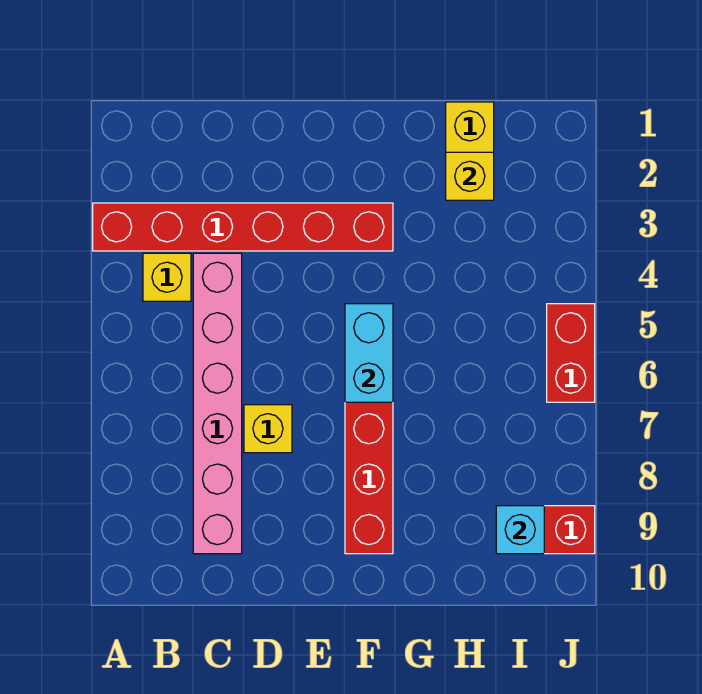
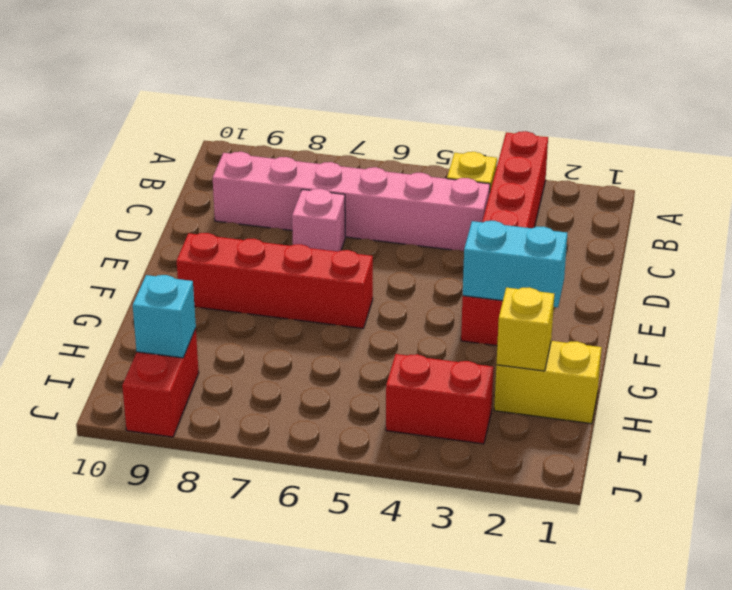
yellow brick D7 level 1 -> pink brick D7 level 1
cyan brick F5:F6 level 2 -> cyan brick F2:F3 level 2
red brick J5:J6 level 1 -> red brick I3:I4 level 1

